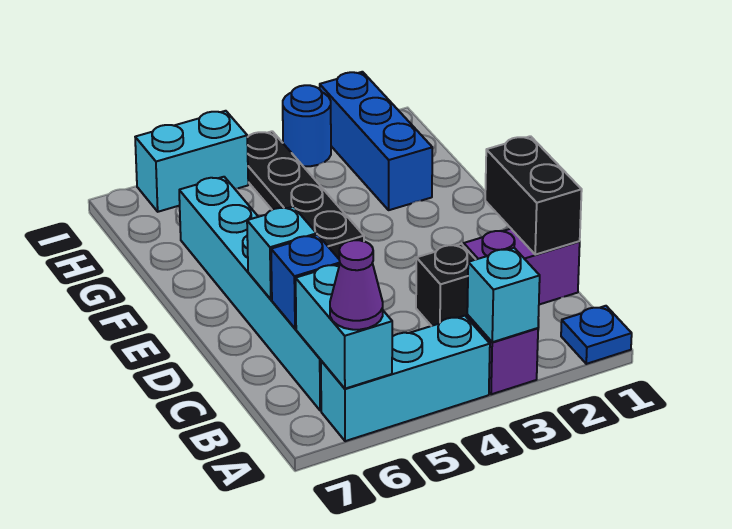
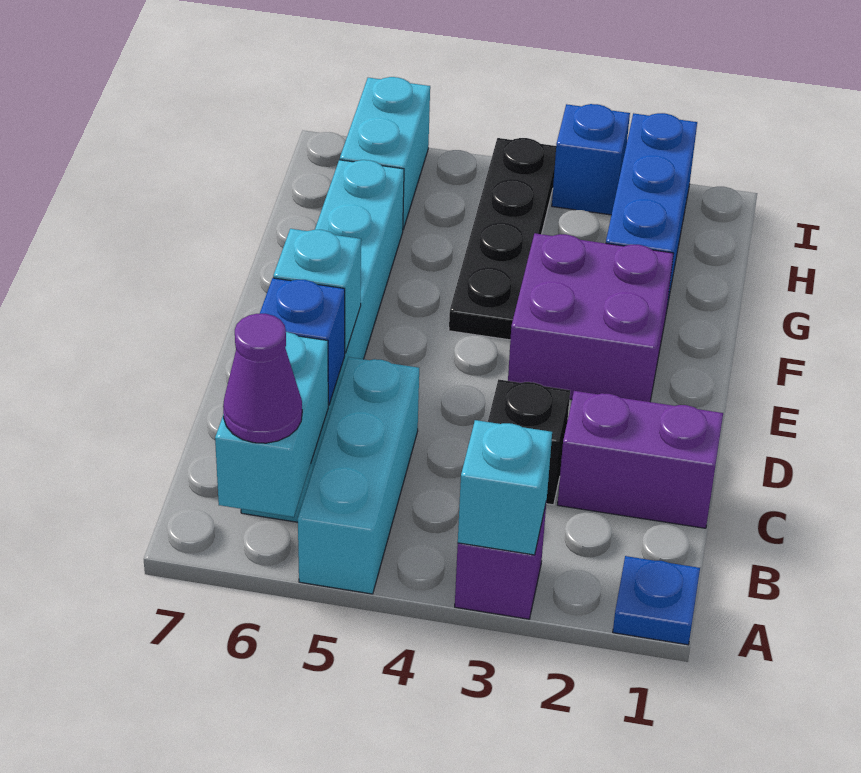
cyan brick A4:A6 level 1 -> cyan brick A5:C5 level 1
black brick C1:D1 level 2 -> none
none -> purple brick E2:F3 level 1
blue round brick I3 level 1 -> blue brick I3 level 1
cyan brick I5:I6 level 1 -> cyan brick H6:I6 level 1

